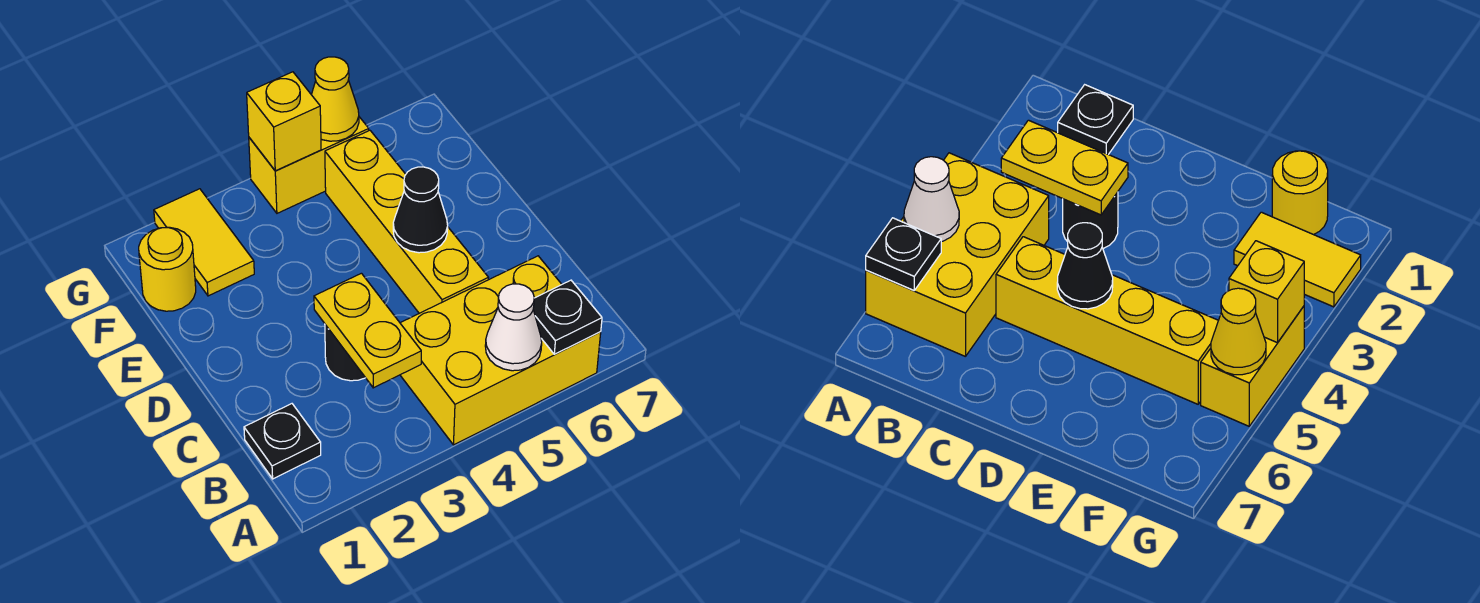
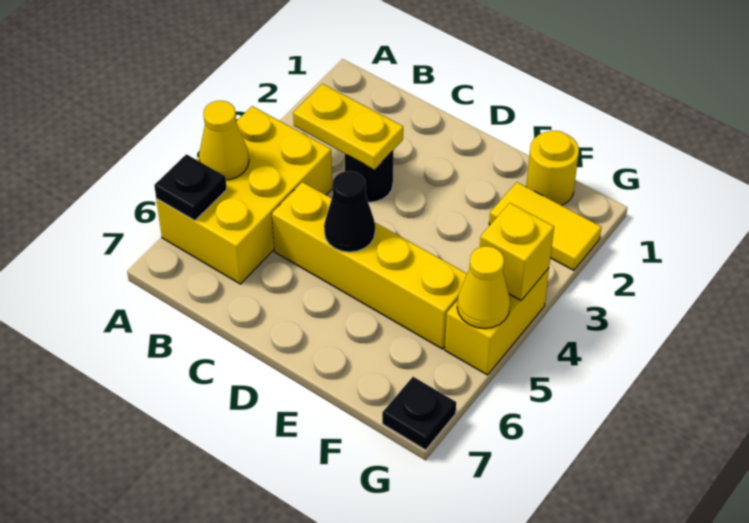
white cone A5 level 2 -> yellow cone A5 level 2
black plate B1 level 1 -> black plate G7 level 1

